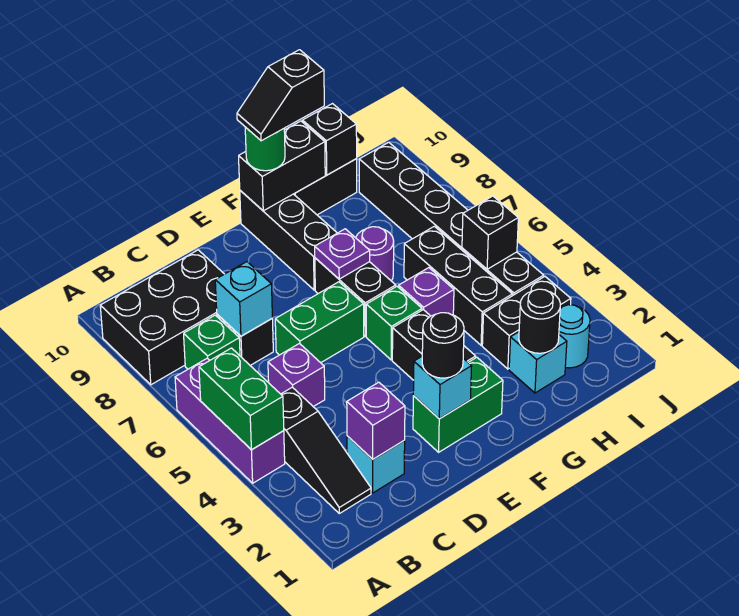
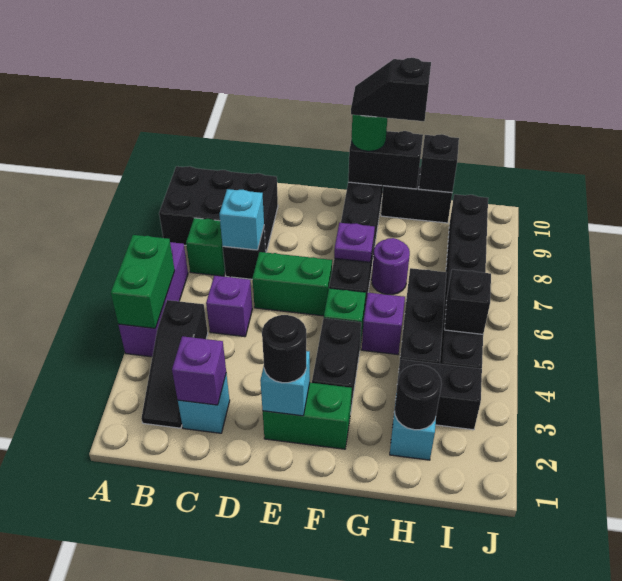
cyan round brick I2 level 1 -> none

